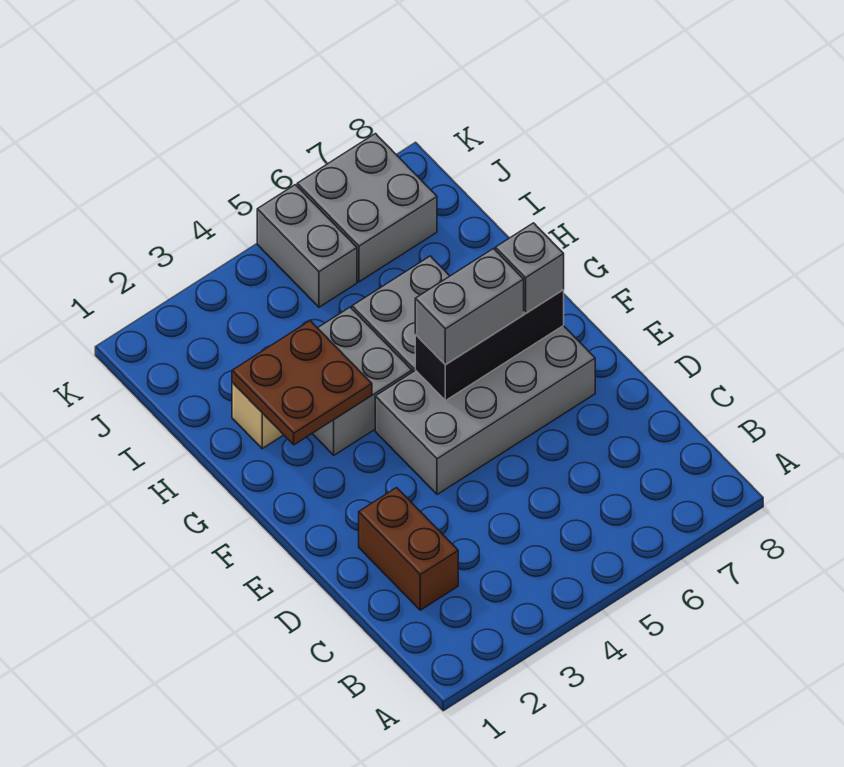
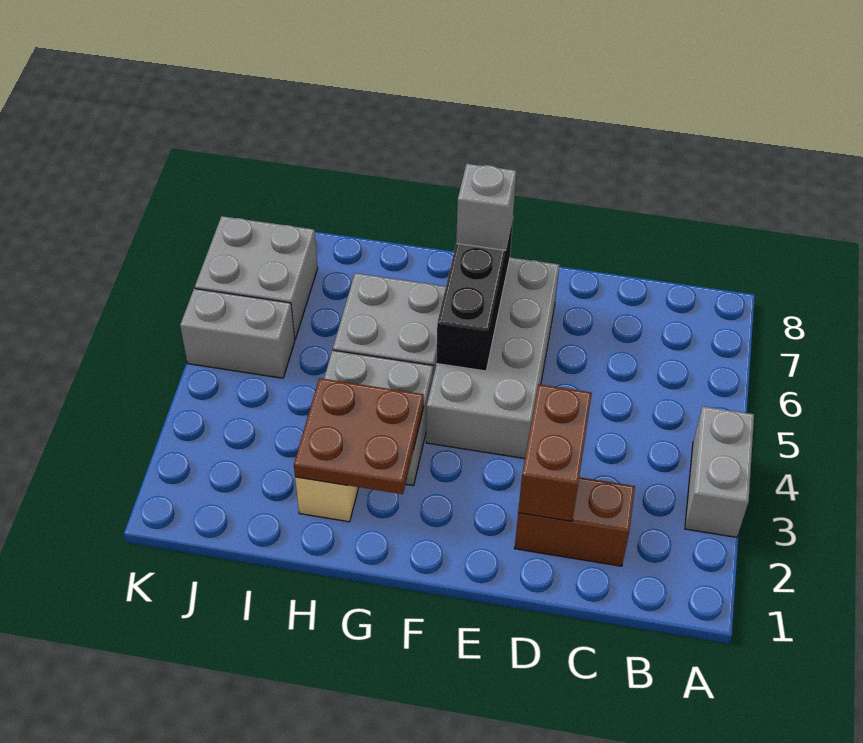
none -> brown brick D2:D3 level 2
grey brick F5:F6 level 3 -> grey brick A3:A4 level 1

